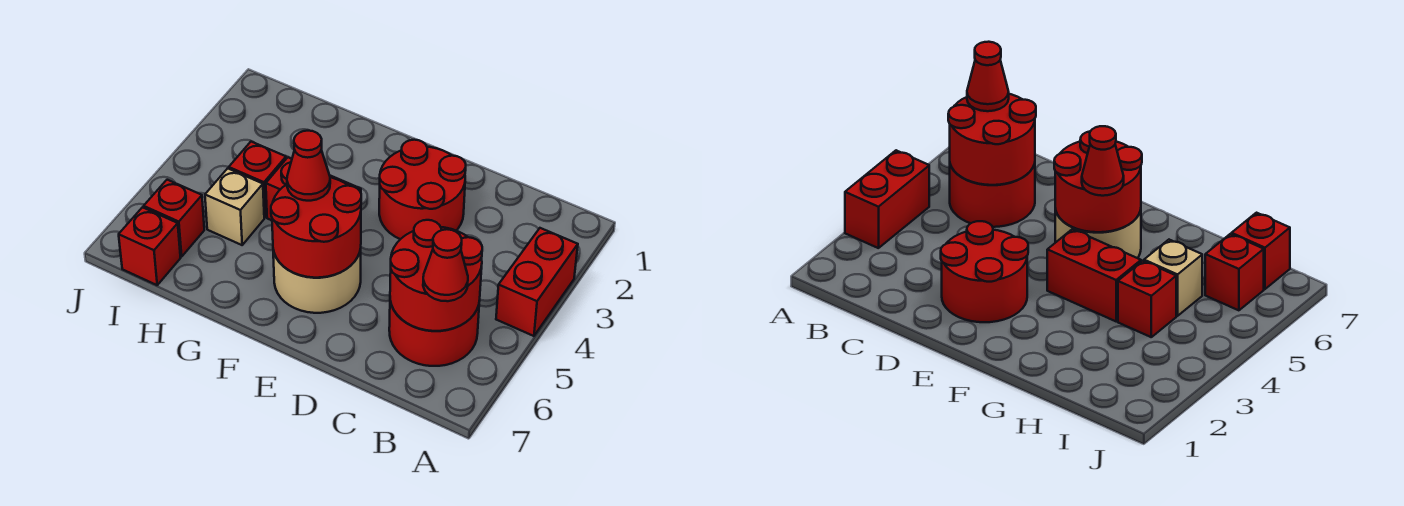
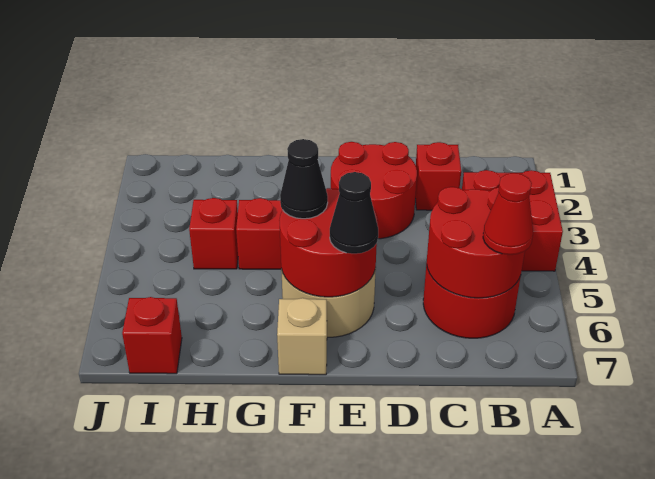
red brick A3:A4 level 1 -> red brick A3:B4 level 1
none -> black cone E6 level 3
red cone F5 level 3 -> black cone F5 level 3
tan brick H5 level 1 -> tan brick F7 level 1
red brick I6 level 1 -> red brick C2 level 1

